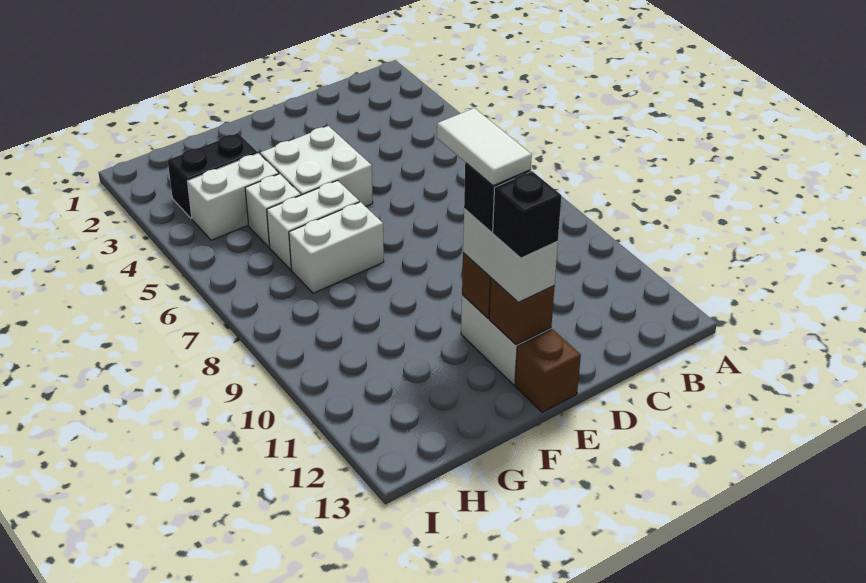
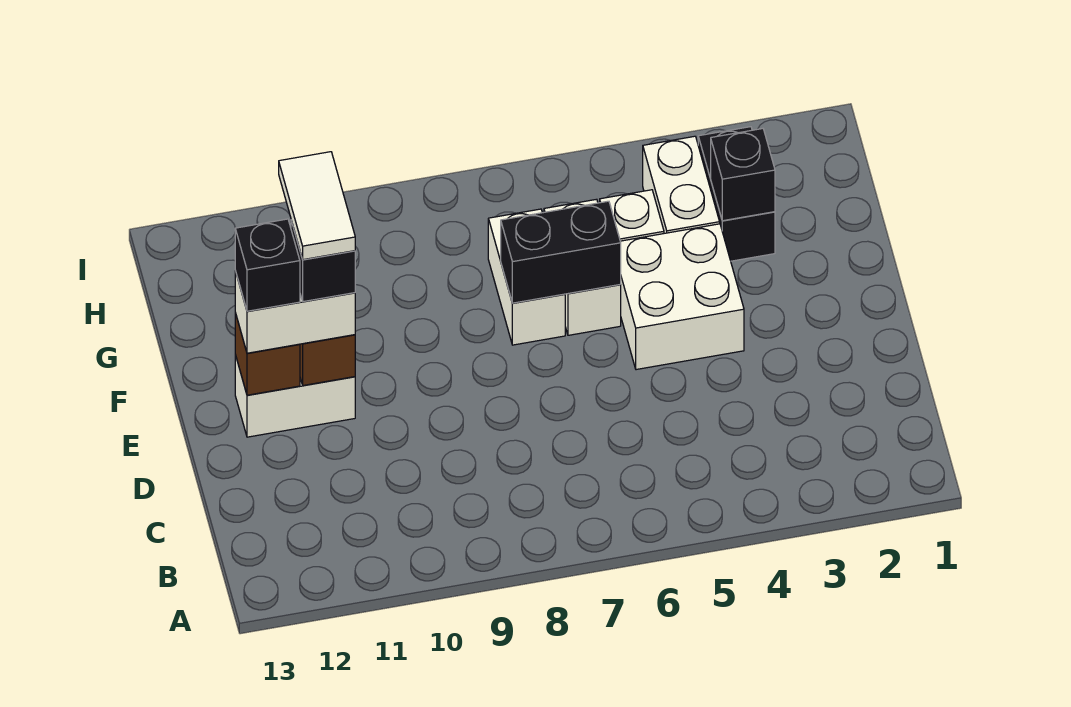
white tile E10:E11 level 5 -> white tile E11:F11 level 5
brown brick E13 level 1 -> none
none -> black brick F6:F7 level 2
none -> black brick G3 level 2

